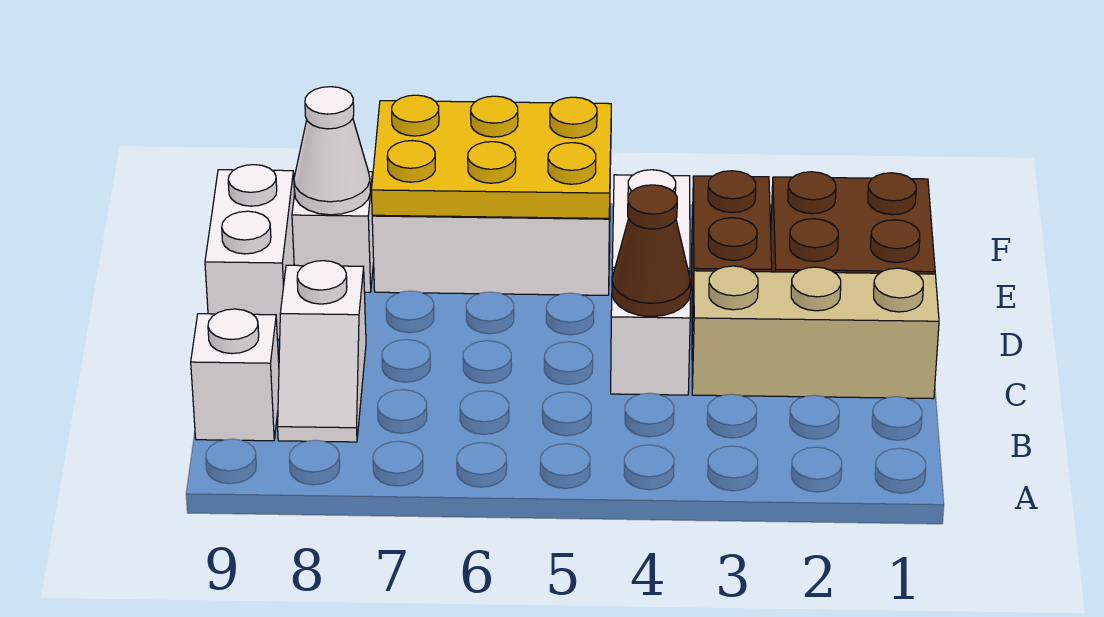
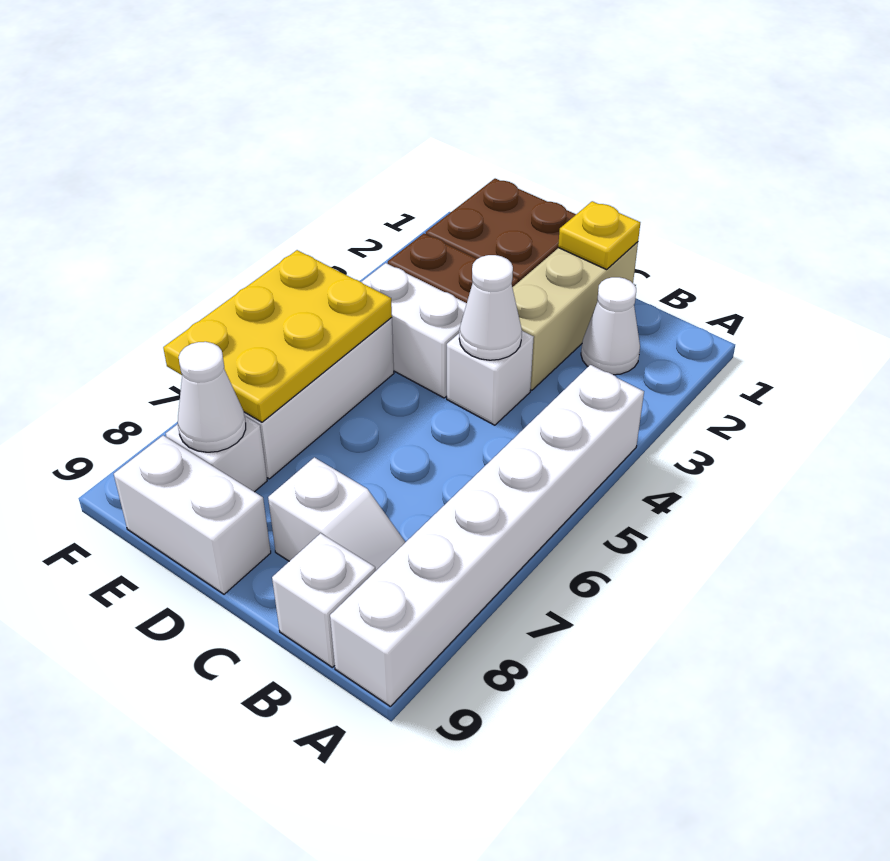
none -> white brick A4:A9 level 1
none -> white cone B2 level 1
none -> yellow plate C1 level 2
brown cone C4 level 2 -> white cone C4 level 2

